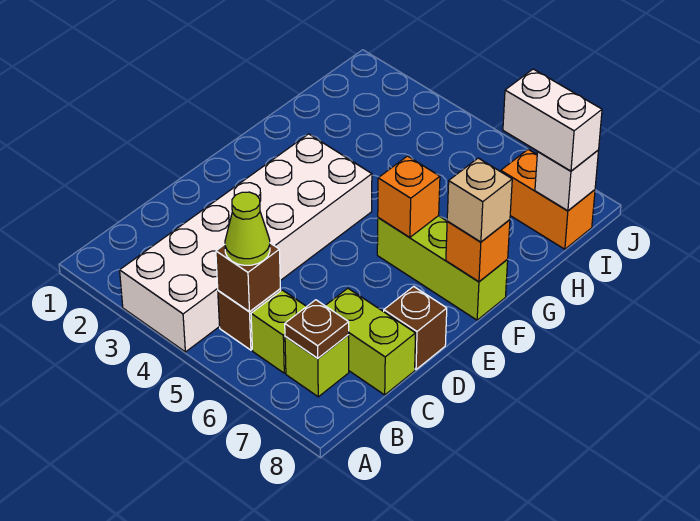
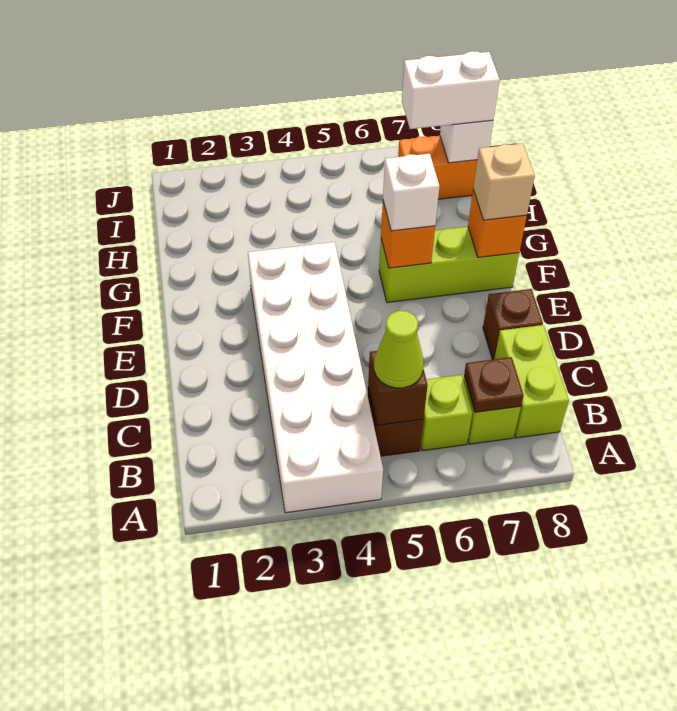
lime brick C7:C8 level 1 -> lime brick B8:C8 level 1
none -> white brick F6 level 3

